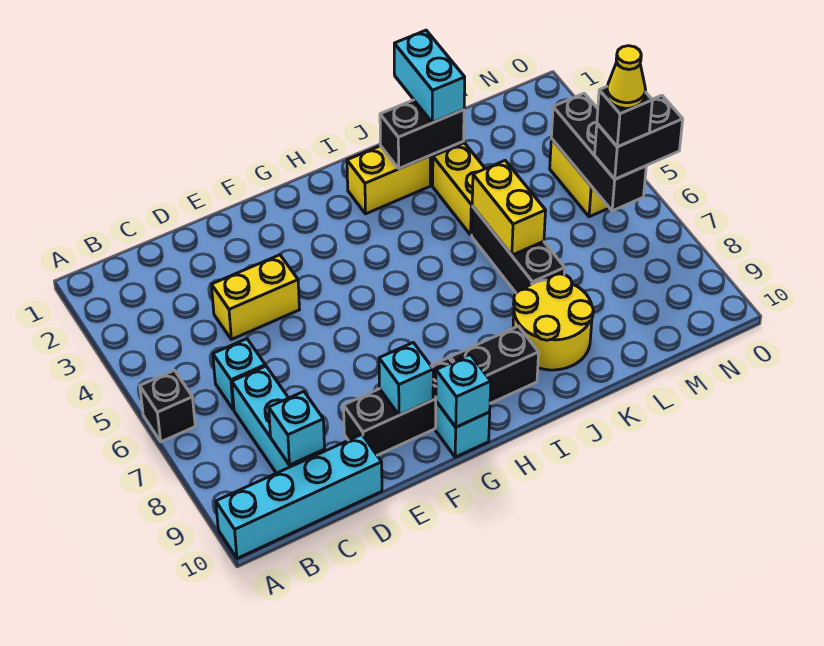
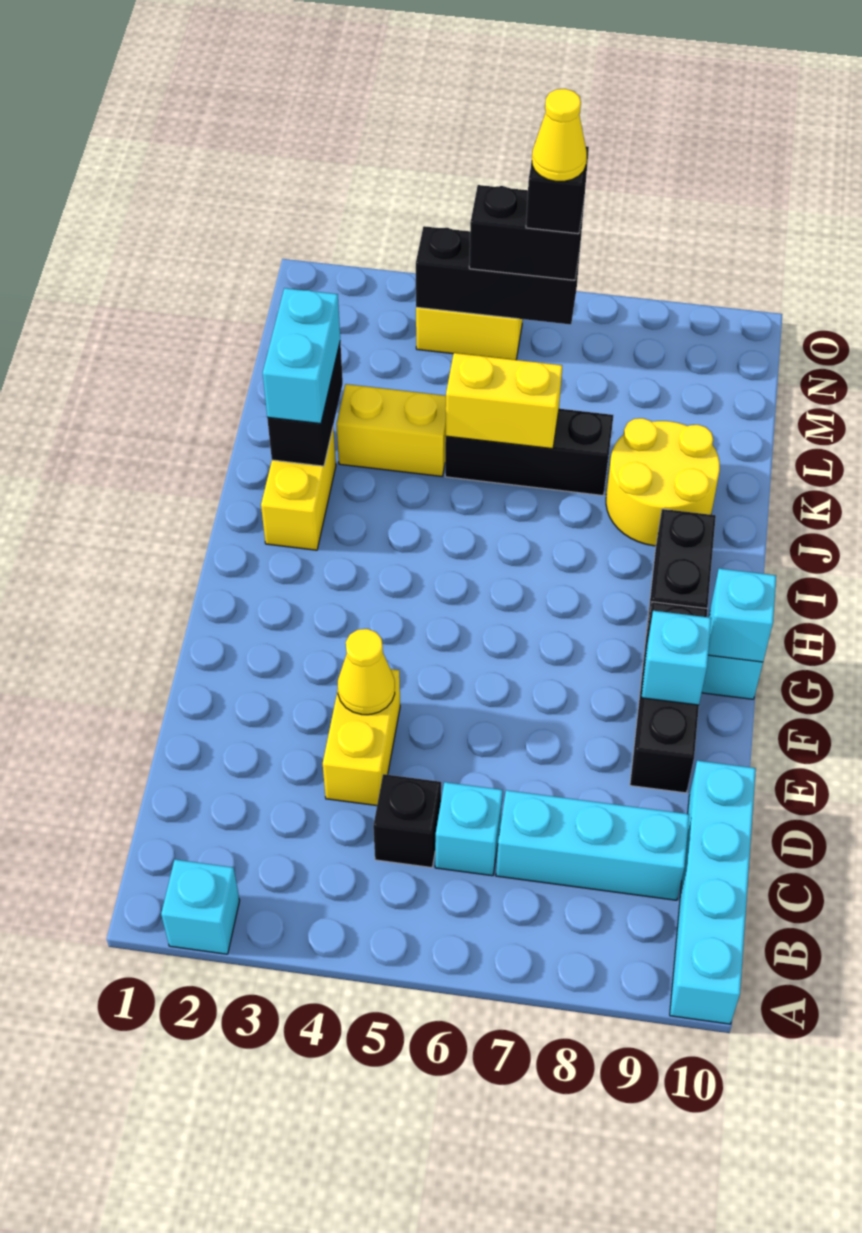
black brick A6 level 1 -> black brick C5 level 1
cyan brick C9 level 2 -> cyan brick A2 level 1
none -> yellow cone E4 level 2
cyan brick K1:K2 level 3 -> cyan brick J2:K2 level 3
black brick N6:O6 level 3 -> black brick N5:N6 level 3

